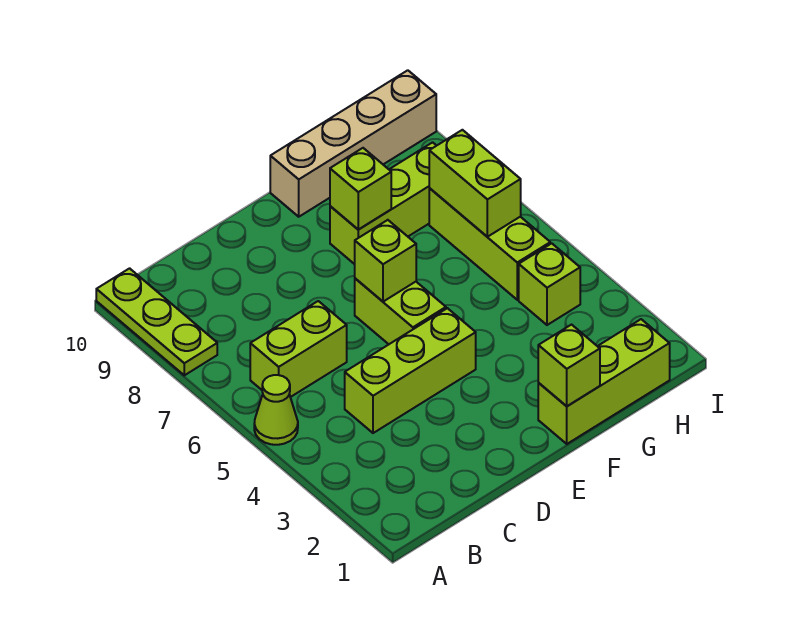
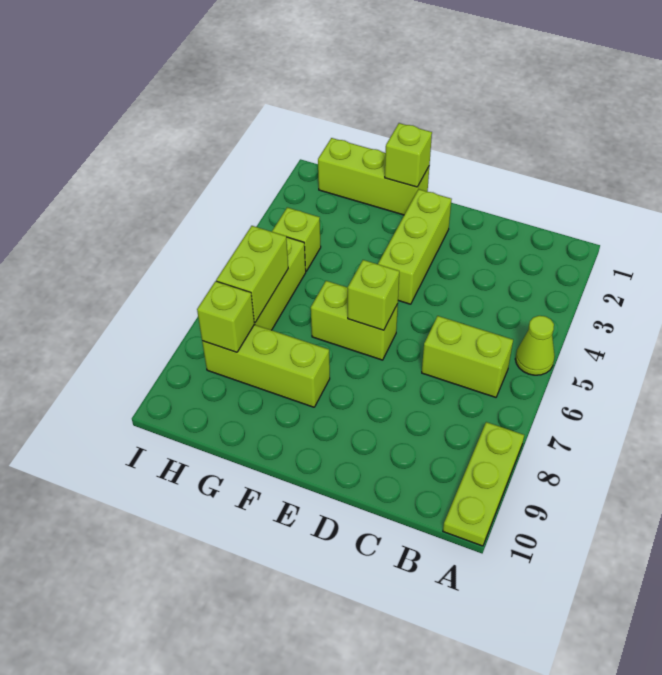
lime brick C4:E4 level 1 -> lime brick E2:E4 level 1
lime brick E5:E6 level 1 -> lime brick E6:F6 level 1
lime brick F8 level 2 -> lime brick H8 level 2
tan brick F10:I10 level 1 -> none

